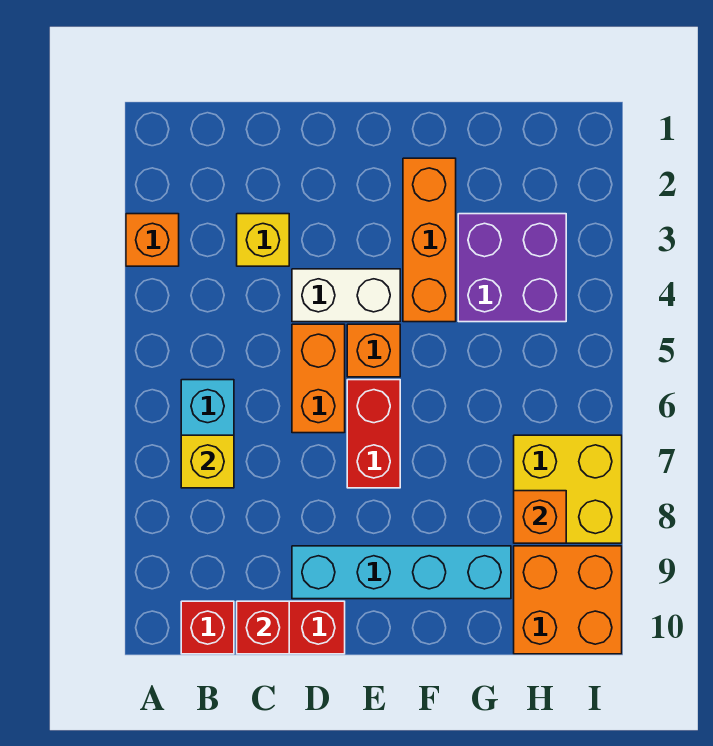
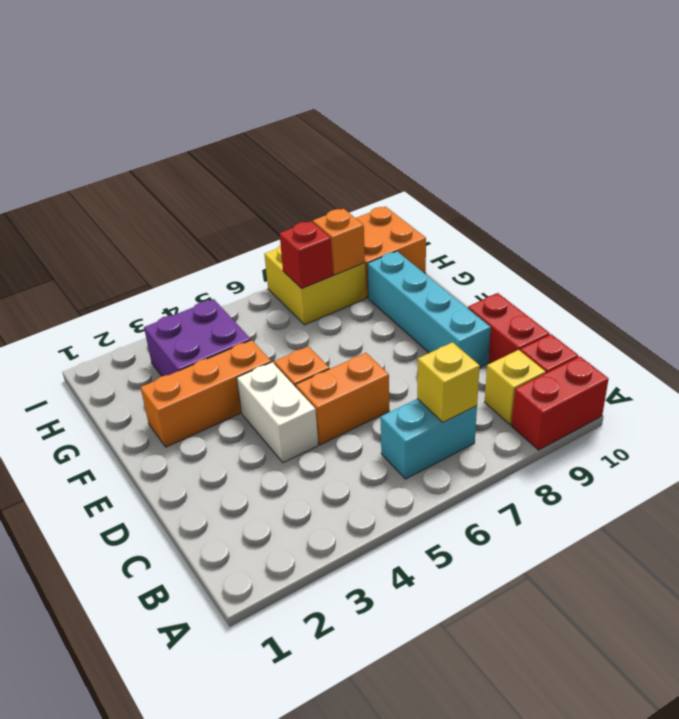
orange brick A3 level 1 -> none
yellow brick C3 level 1 -> yellow brick B9 level 1
red brick C10 level 2 -> red brick H7 level 2
red brick E6:E7 level 1 -> red brick A9:A10 level 1

